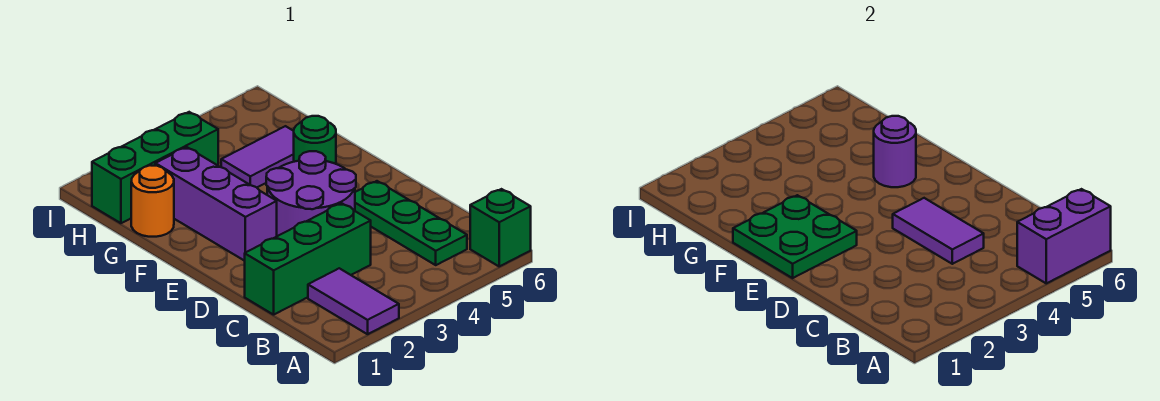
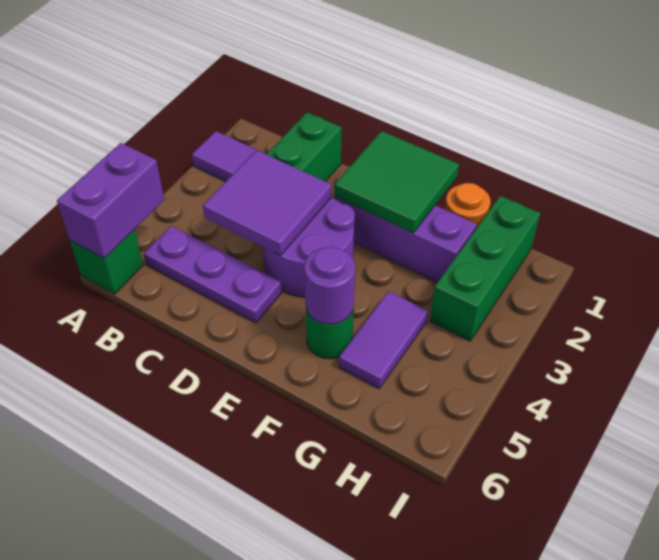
green plate B5:D5 level 1 -> purple plate B5:D5 level 1
purple tile C4:D4 level 2 -> purple tile C3:D4 level 2
green plate E1:F2 level 2 -> green tile E1:F2 level 2

